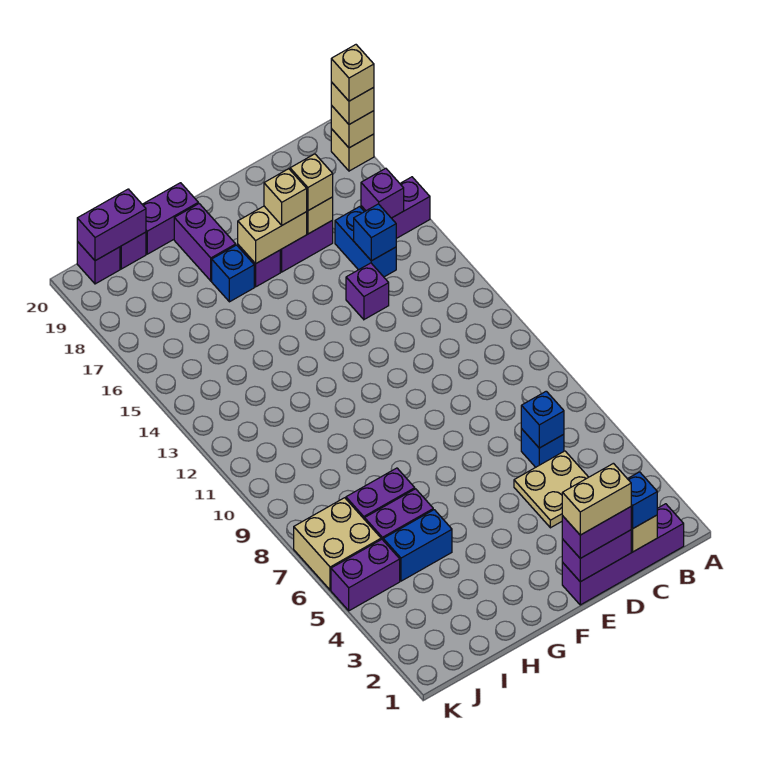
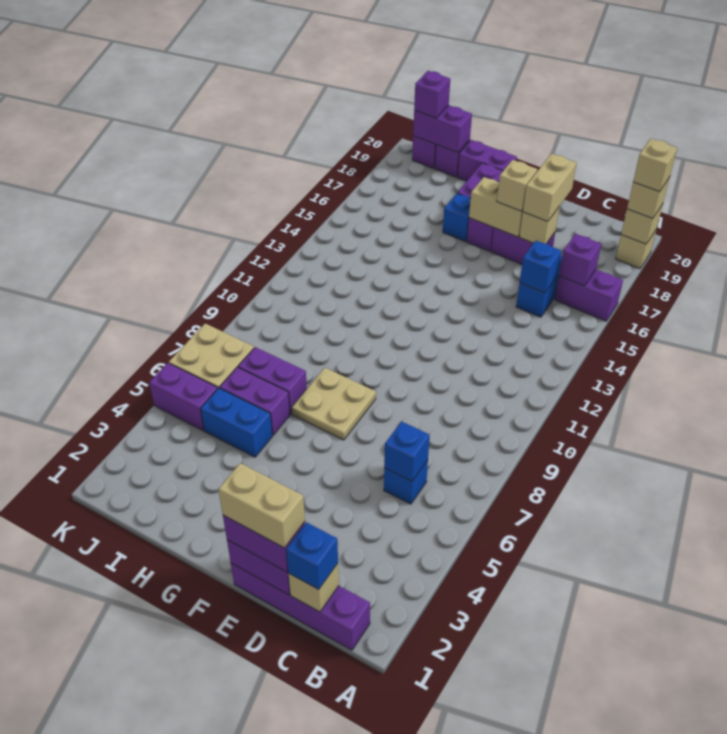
tan plate C4:D5 level 1 -> tan plate F7:G8 level 1
purple brick D14 level 1 -> purple brick J20 level 3
tan brick D17 level 3 -> tan brick D17:D18 level 3

